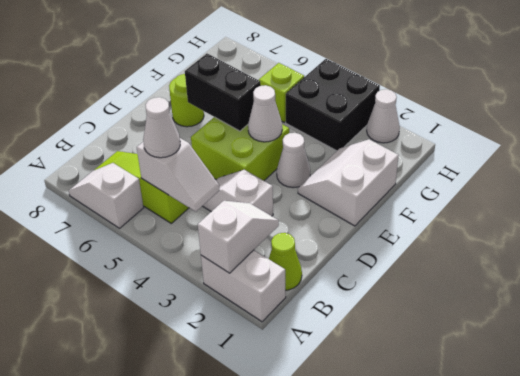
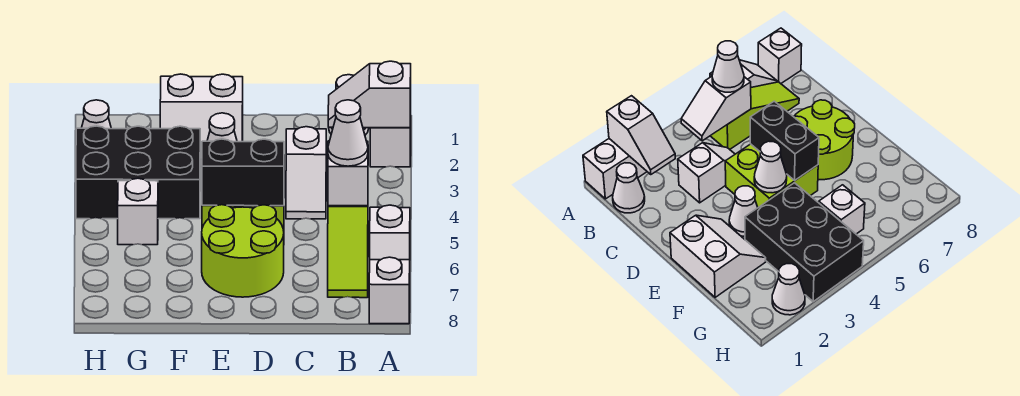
none -> white brick A8 level 1
lime cone B1 level 1 -> white cone B1 level 1
black brick E5:E6 level 2 -> black brick D5:E5 level 2
lime round brick E7 level 1 -> lime round brick D6:E7 level 1
black brick G3:H4 level 1 -> black brick F3:H4 level 1
lime brick G5 level 1 -> white brick G5 level 1

